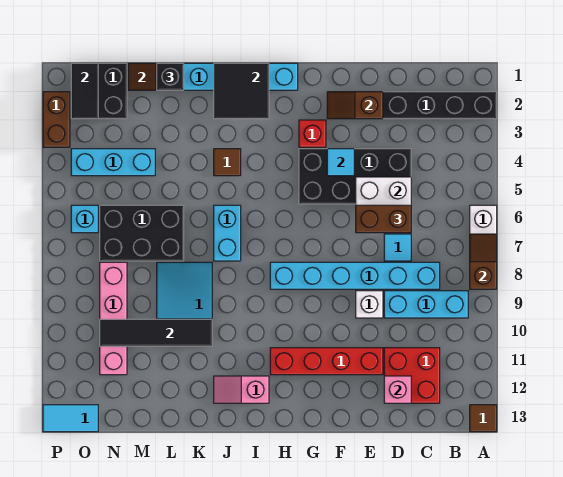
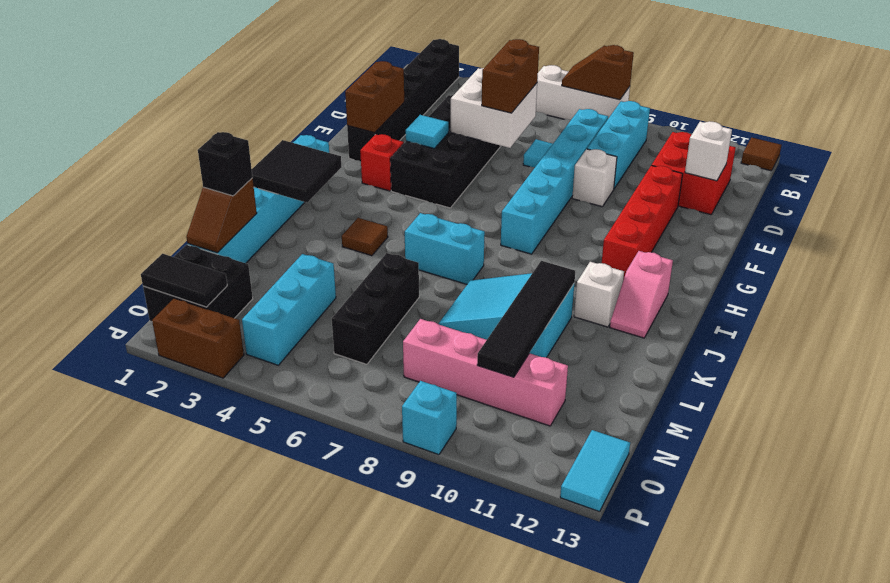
pink brick D12 level 2 -> white brick D12 level 2
brown slope E2:F2 level 2 top E -> brown brick E2:F2 level 2
none -> white brick J11 level 1
black brick L6:N7 level 1 -> black brick L6:N6 level 1
cyan brick O6 level 1 -> cyan brick P9 level 1

